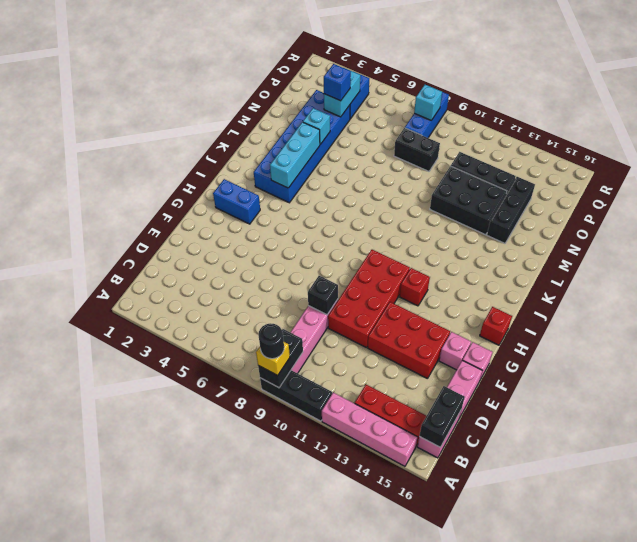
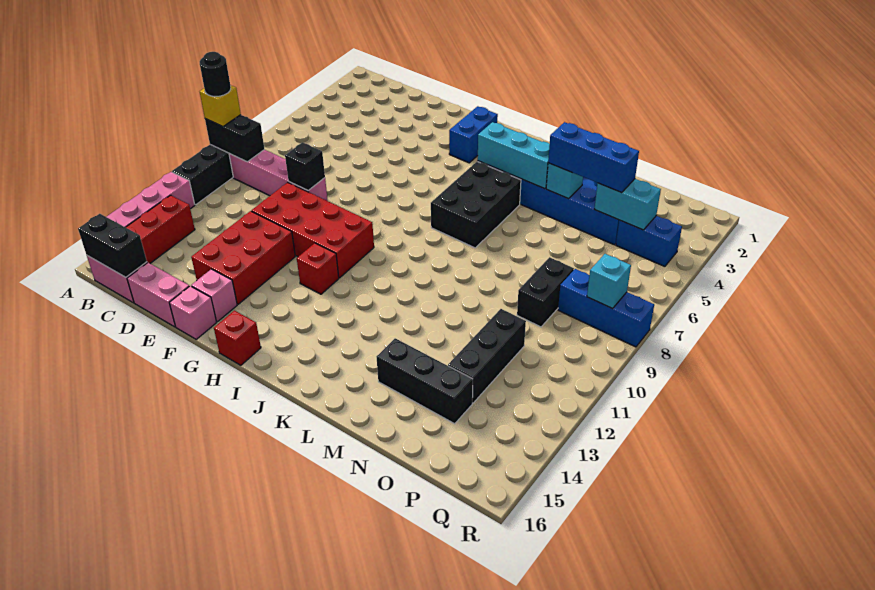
black brick M11:N13 level 1 -> black brick J5:K7 level 1
blue brick O4 level 3 -> blue brick M4:O4 level 3

